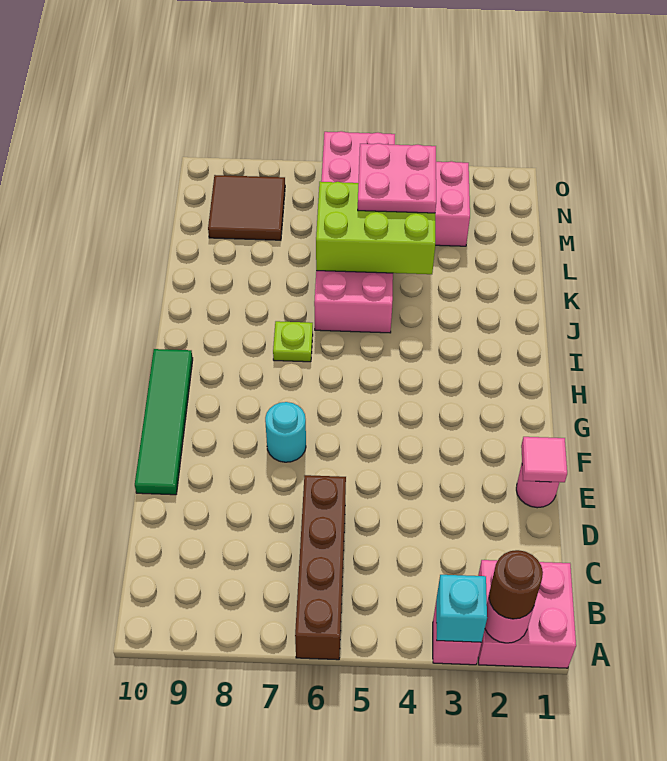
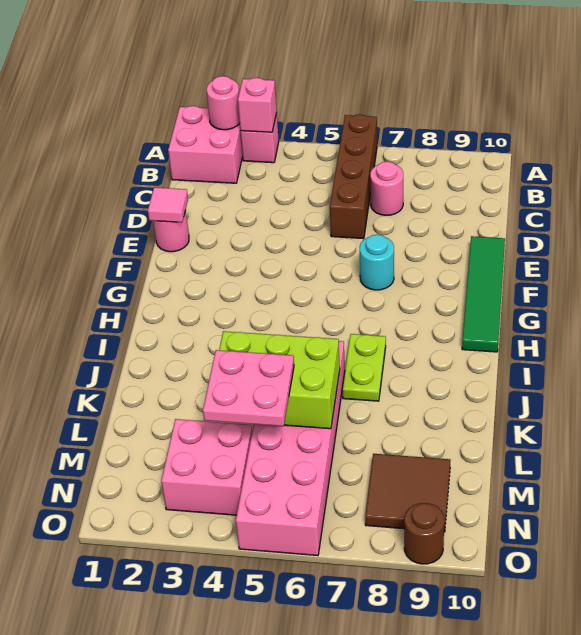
brown round brick A2 level 3 -> brown round brick O9 level 1
cyan brick A3 level 2 -> pink brick A3 level 2
none -> pink round brick C7 level 1
lime plate I7 level 1 -> lime plate I7:J7 level 1

